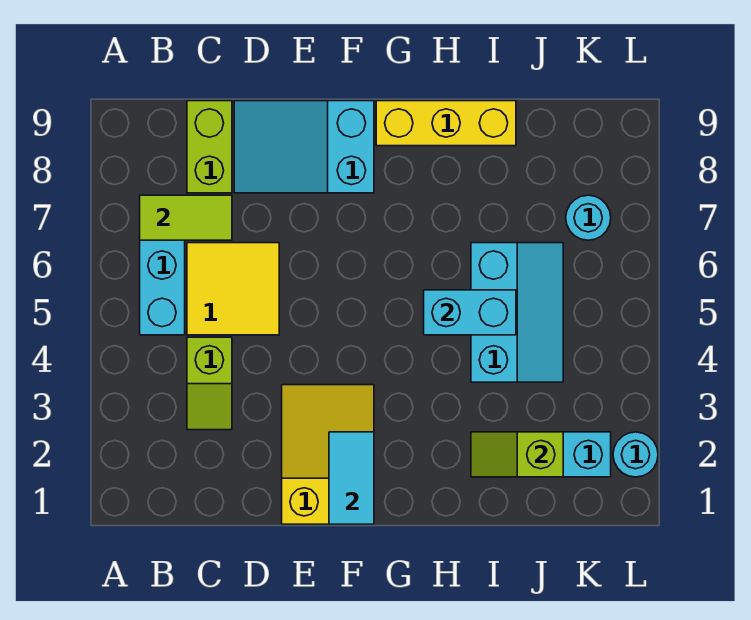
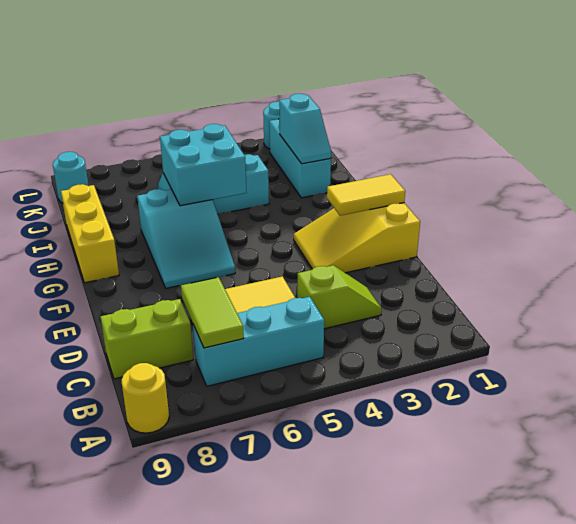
none -> yellow round brick A9 level 1
cyan slope D8:F9 level 1 top F -> cyan slope F6:H7 level 1 top H
cyan tile F1:F2 level 2 -> yellow tile F1:F2 level 2
cyan brick H5:I5 level 2 -> cyan brick H5:I6 level 2
lime slope I2:J2 level 2 top J -> cyan slope I2:J2 level 2 top J
cyan round brick K7 level 1 -> cyan round brick K9 level 1

